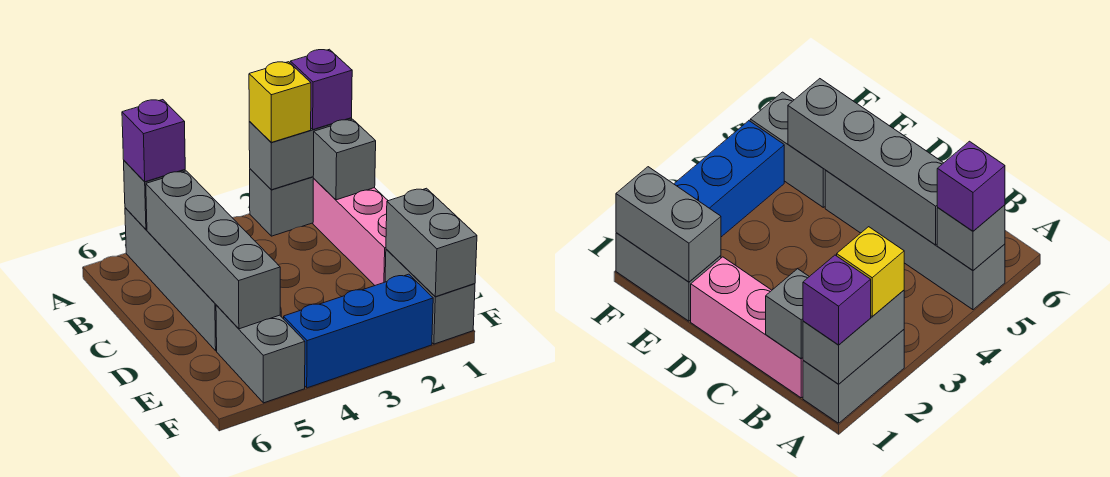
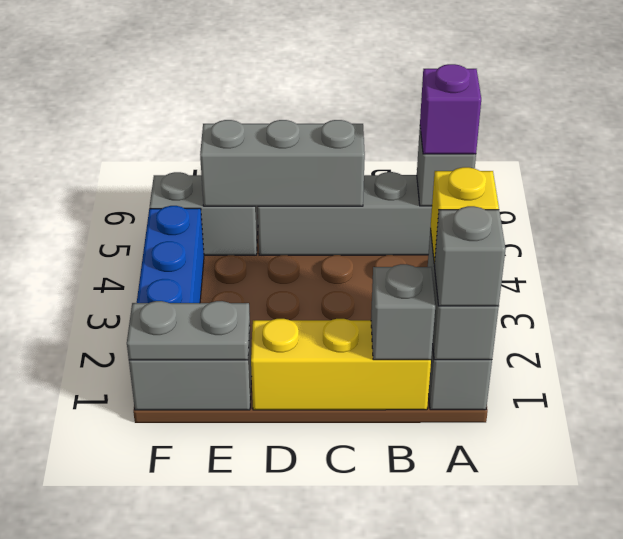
purple brick A1 level 3 -> grey brick A1 level 3
pink brick B1:D1 level 1 -> yellow brick B1:D1 level 1
grey brick B5:E5 level 2 -> grey brick C5:E5 level 2
grey brick E1:F1 level 2 -> grey plate E1:F1 level 2

